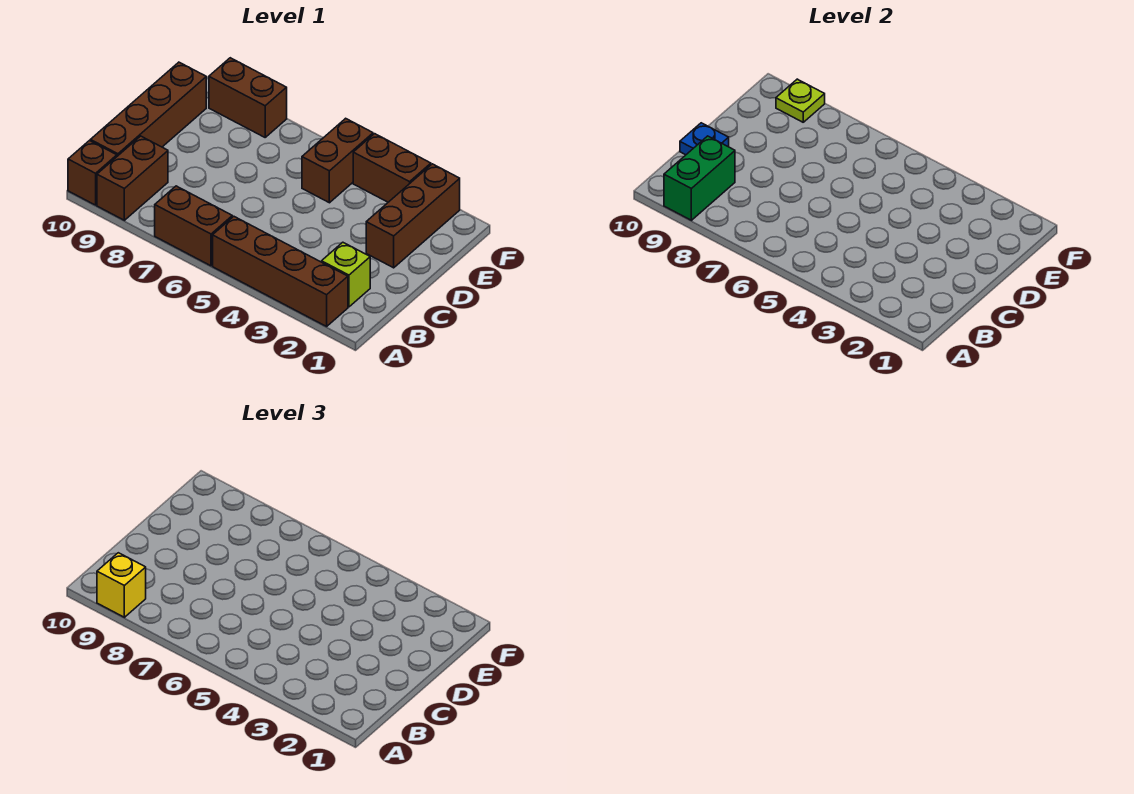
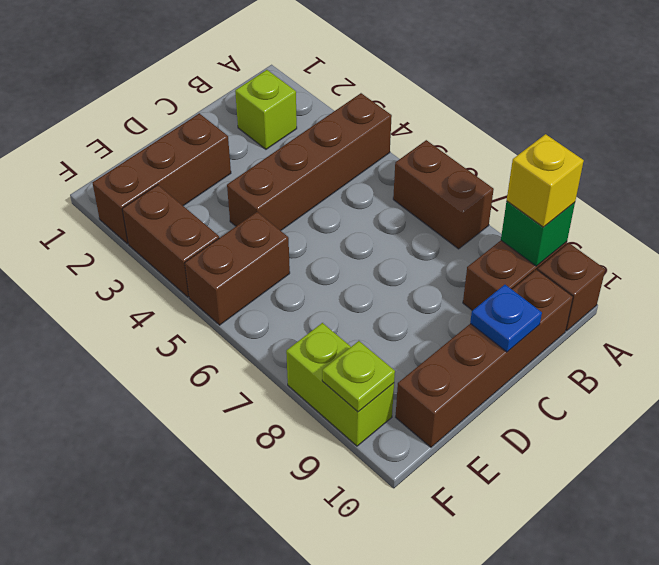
brown brick A2:A5 level 1 -> brown brick A4:D4 level 1
green brick A9:B9 level 2 -> green brick A9 level 2
brown brick F8:F9 level 1 -> lime brick F8:F9 level 1

